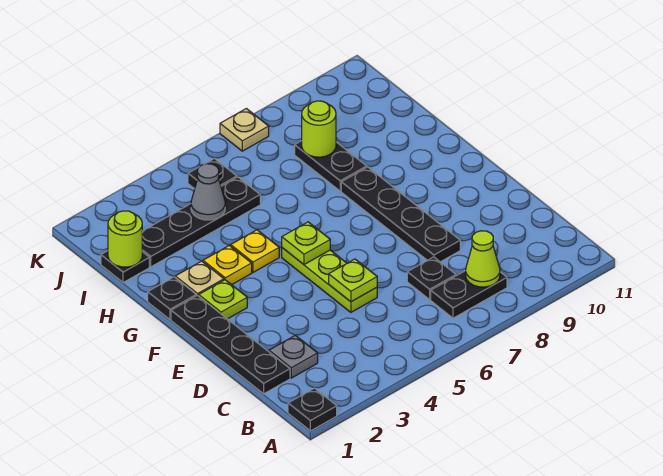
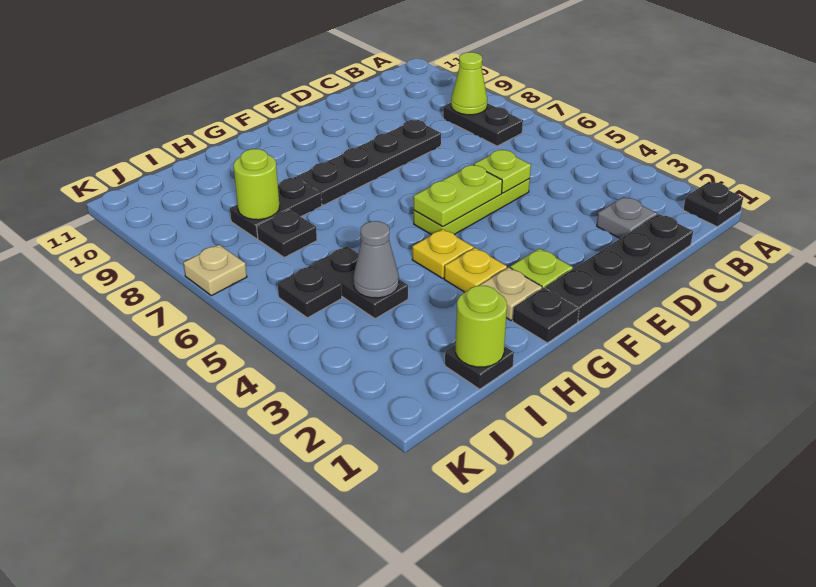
black plate C7 level 1 -> black plate I7 level 1
lime plate F5 level 2 -> lime plate E5:F5 level 2
black plate I2:I5 level 1 -> black plate I4:I5 level 1

